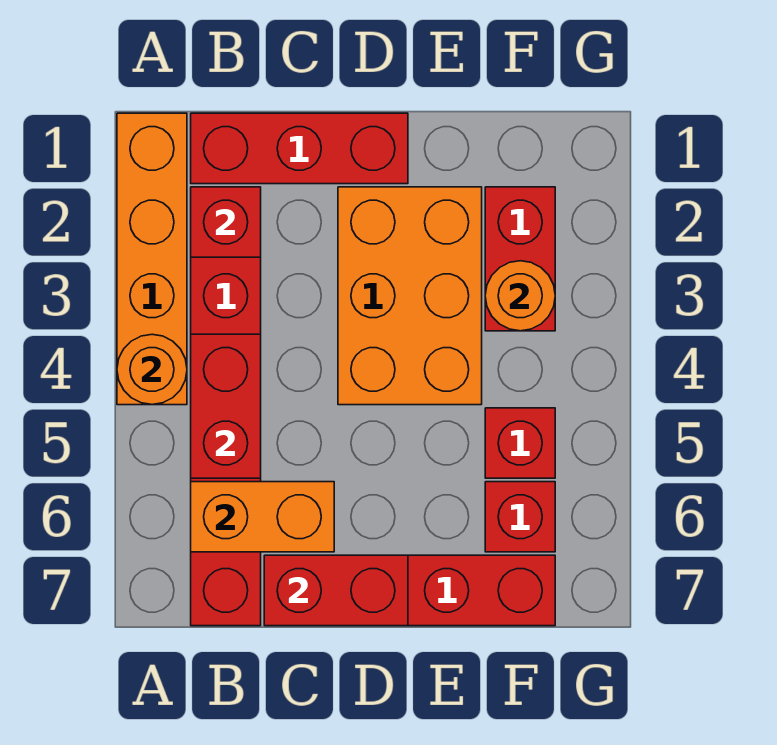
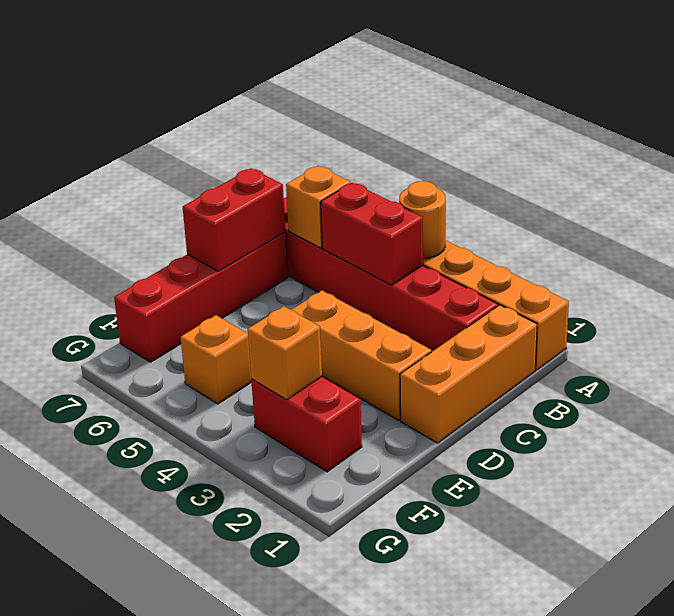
red brick B1:D1 level 1 -> orange brick B1:D1 level 1
red brick B2 level 2 -> none
orange brick B6:C6 level 2 -> orange brick B6 level 2
orange brick D2:E4 level 1 -> orange brick D2:D4 level 1
orange round brick F3 level 2 -> orange brick F3 level 2
red brick F5 level 1 -> orange brick F5 level 1
red brick F6 level 1 -> none

